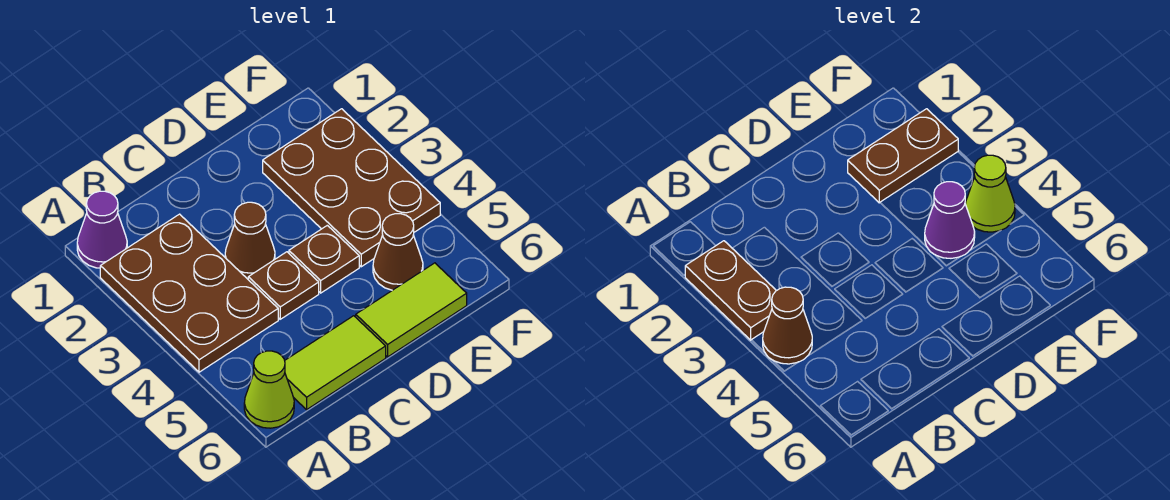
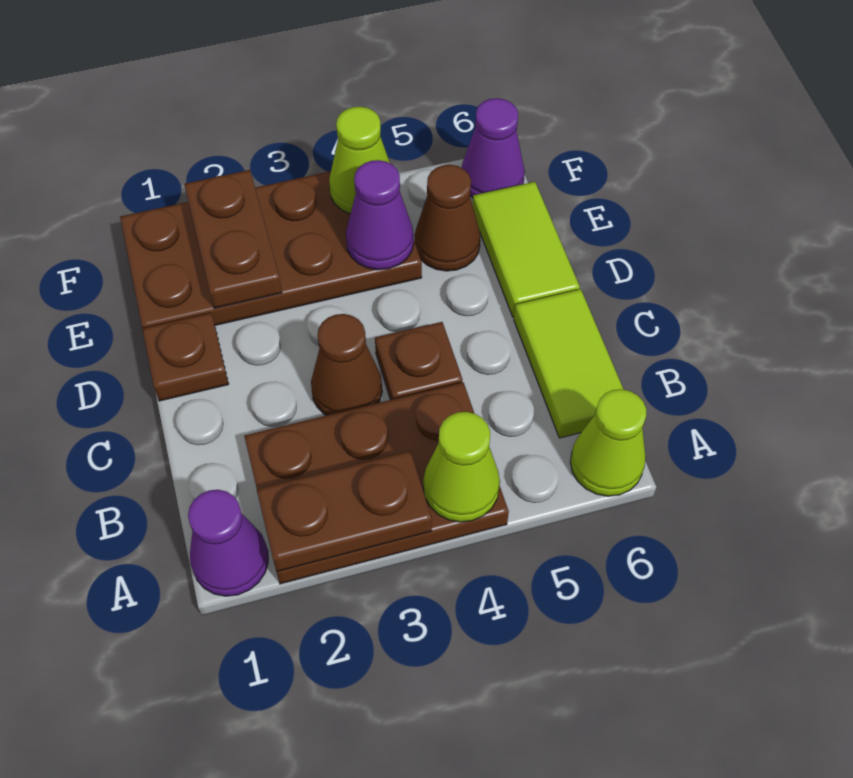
brown cone A4 level 2 -> lime cone A4 level 2
brown plate D4 level 1 -> brown plate D1 level 1
brown plate E2:F4 level 1 -> brown plate E1:F4 level 1
none -> purple cone F6 level 1

